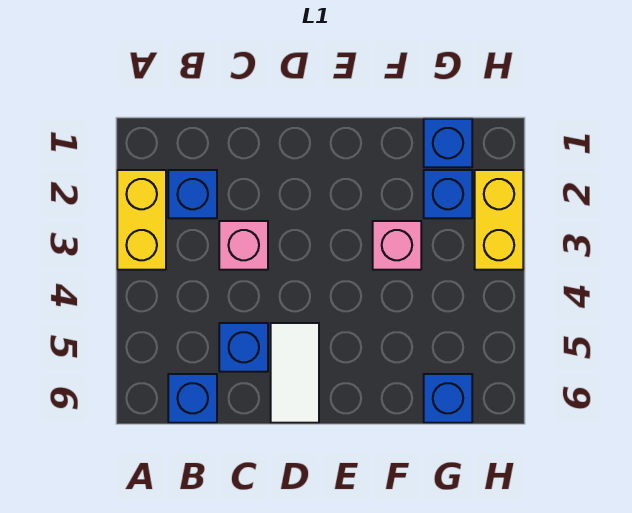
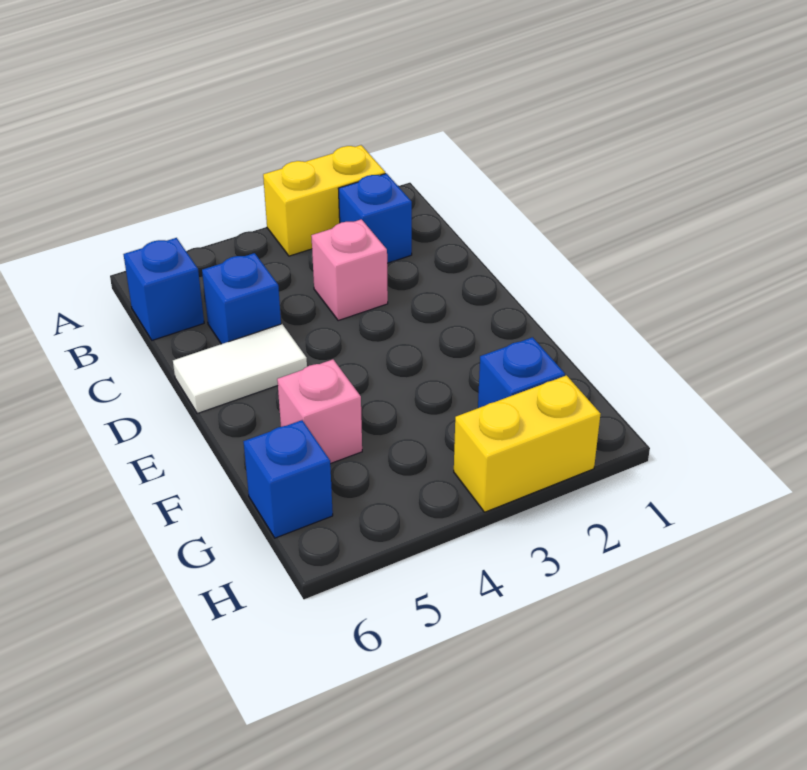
pink brick F3 level 1 -> pink brick F5 level 1
blue brick G1 level 1 -> none

